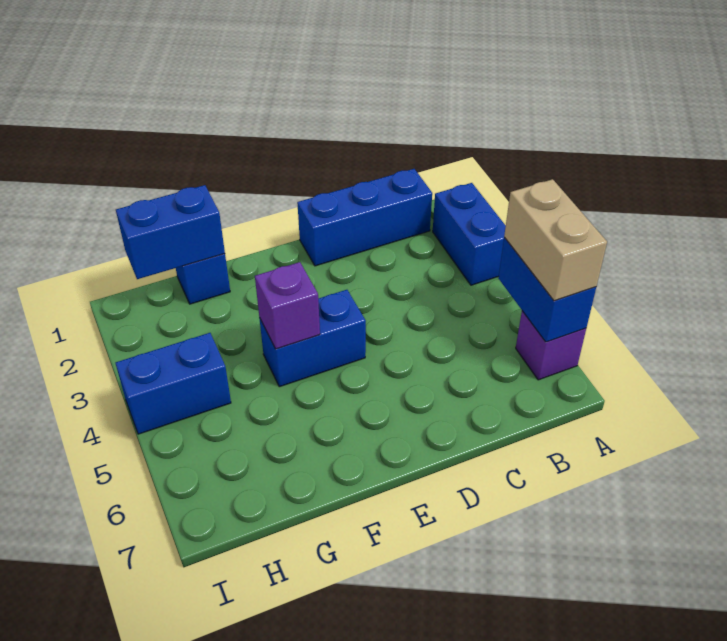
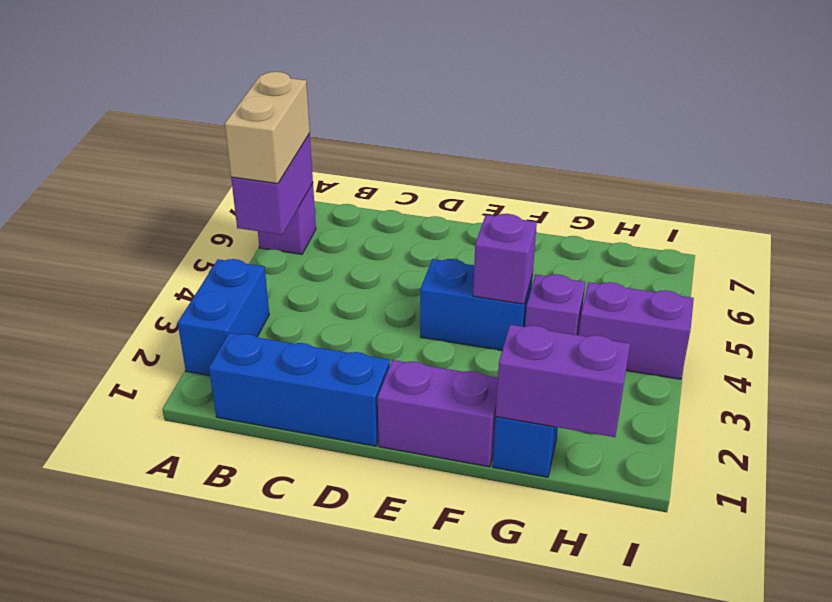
blue brick A5:A6 level 2 -> purple brick A5:A6 level 2
none -> purple brick E1:F1 level 1
blue brick G1:H1 level 2 -> purple brick G1:H1 level 2
none -> purple brick G4 level 1
blue brick H4:I4 level 1 -> purple brick H4:I4 level 1

